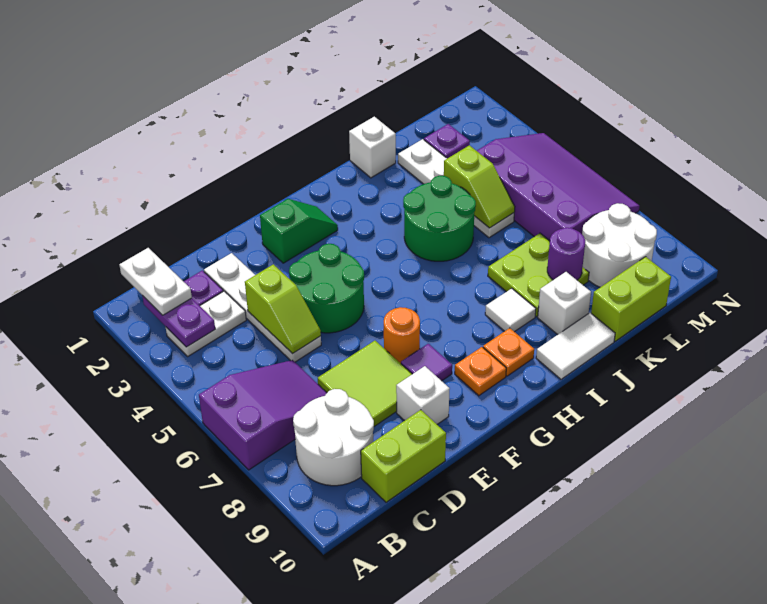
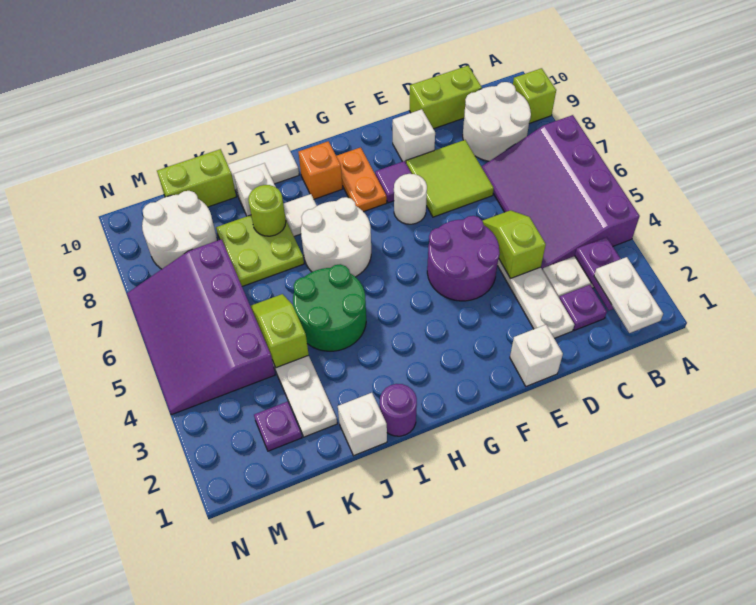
purple slope A6:C7 level 1 top A -> purple slope A4:C7 level 1 top A
none -> lime brick A9 level 1
none -> white brick E1 level 1
green round brick E4:F5 level 1 -> purple round brick E4:F5 level 1
green slope F2:G2 level 1 top F -> none
orange round brick F7 level 1 -> white round brick F7 level 1
orange plate G9 level 1 -> orange plate G8:G9 level 1
none -> white round brick H6:I7 level 1
orange plate H9 level 1 -> orange brick H9 level 1
none -> lime round brick J8 level 2
purple round brick K8 level 2 -> purple round brick I1 level 1

